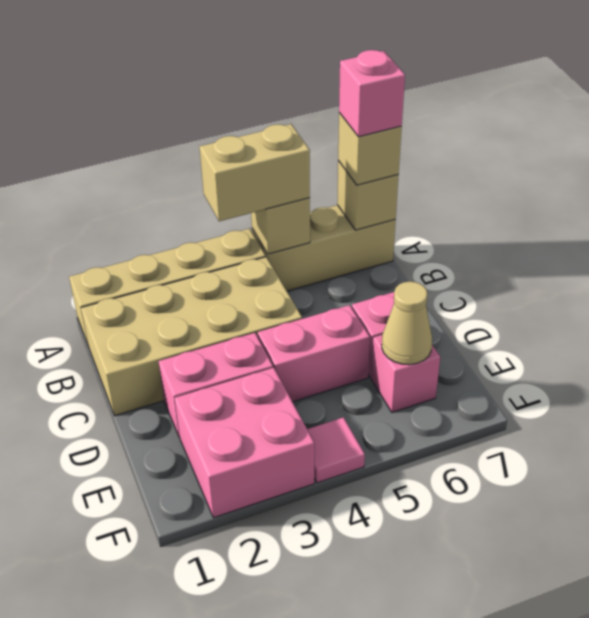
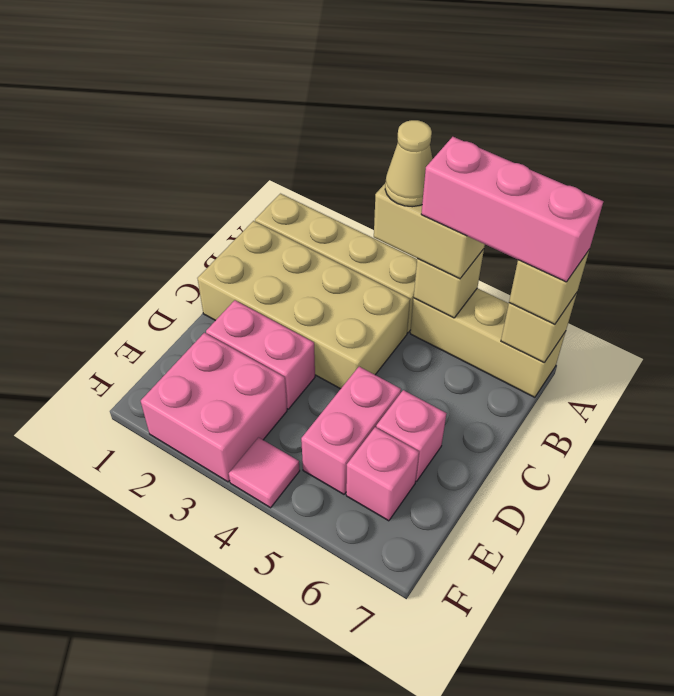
pink brick A7 level 4 -> pink brick A5:A7 level 4
pink brick D4:D5 level 1 -> pink brick D5:E5 level 1
tan cone E6 level 2 -> tan cone A4 level 4

